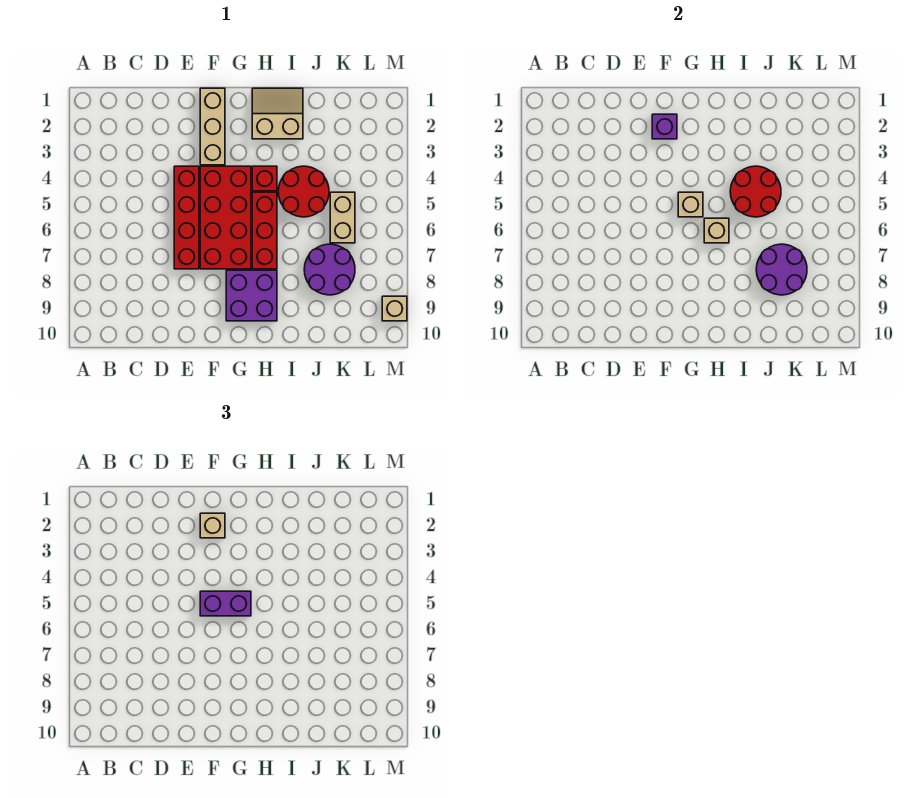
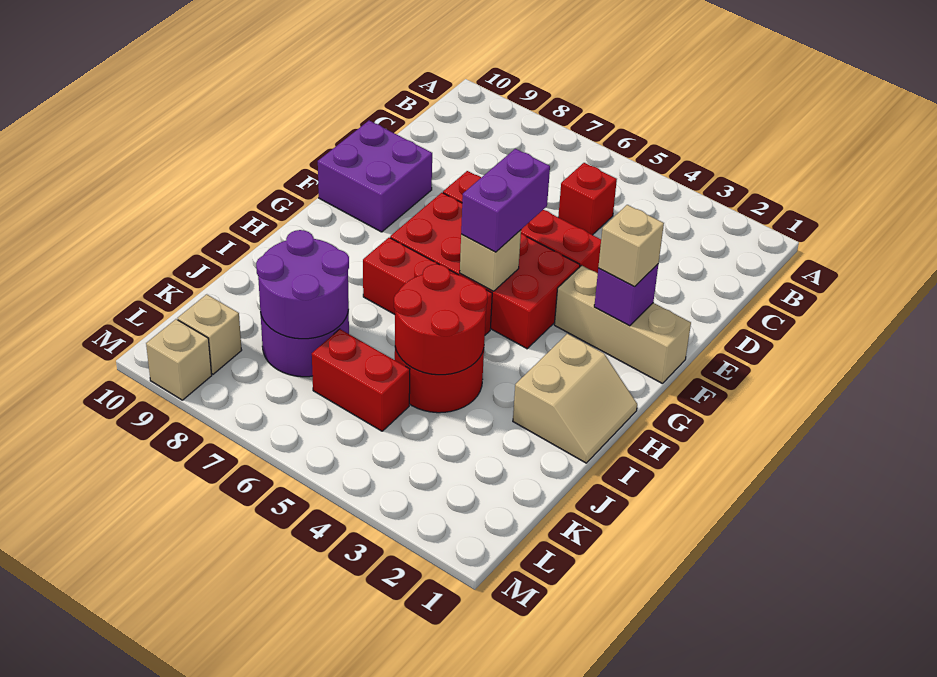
purple brick G8:H9 level 1 -> purple brick E9:F10 level 1
red brick H4 level 1 -> red brick C5 level 1
tan brick H6 level 2 -> tan brick L9 level 1
tan brick K5:K6 level 1 -> red brick K5:K6 level 1

